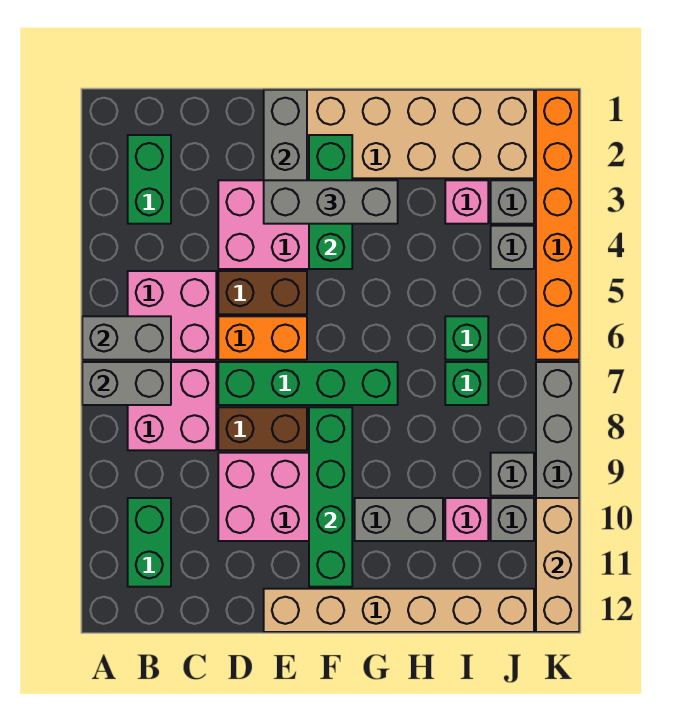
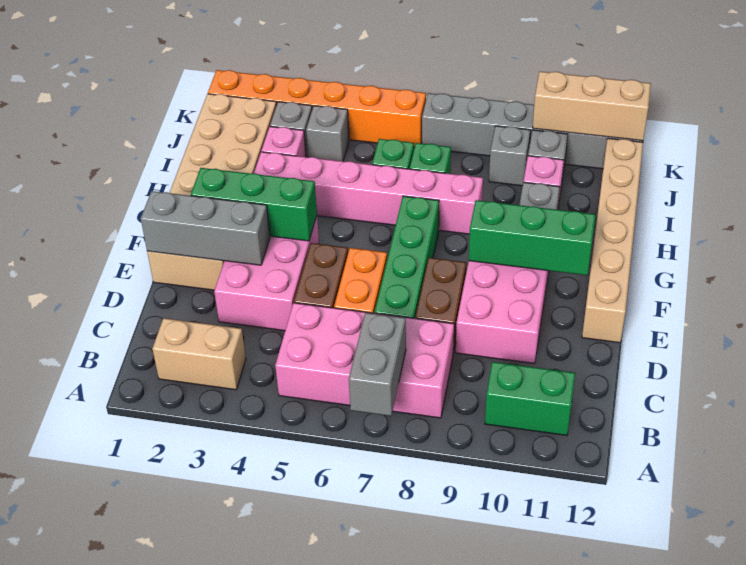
grey brick A6:B6 level 2 -> none
green brick B2:B3 level 1 -> tan brick B2:B3 level 1
grey brick E3:G3 level 3 -> none
green brick F8:F11 level 2 -> green brick F9:F11 level 2
none -> pink brick H3:H8 level 1

